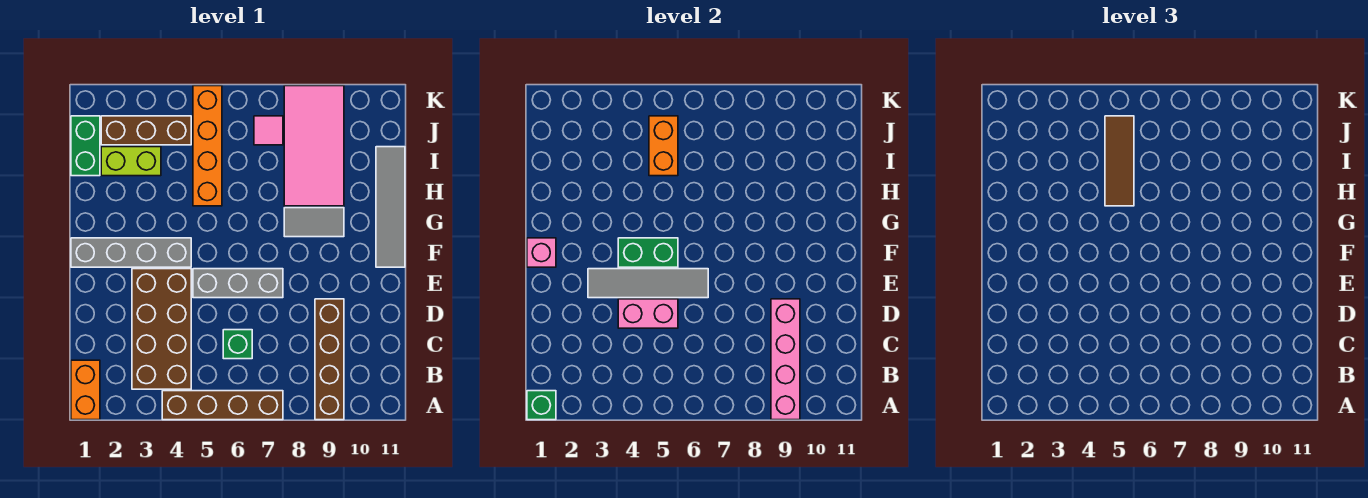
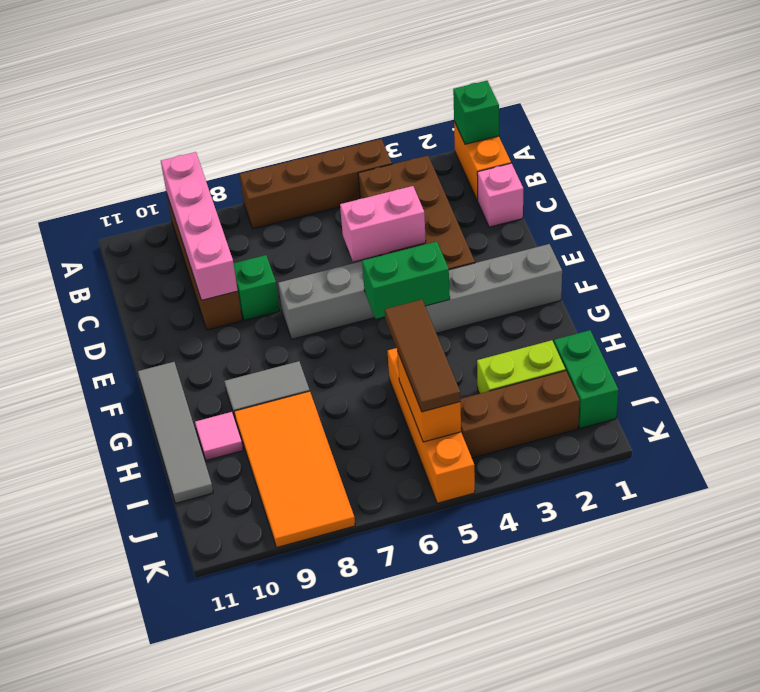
green brick C6 level 1 -> green brick D8 level 1
grey tile E3:E6 level 2 -> none
pink brick F1 level 2 -> pink brick C1 level 1
pink tile H8:K9 level 1 -> orange tile H8:K9 level 1
pink tile J7 level 1 -> pink tile H10 level 1

